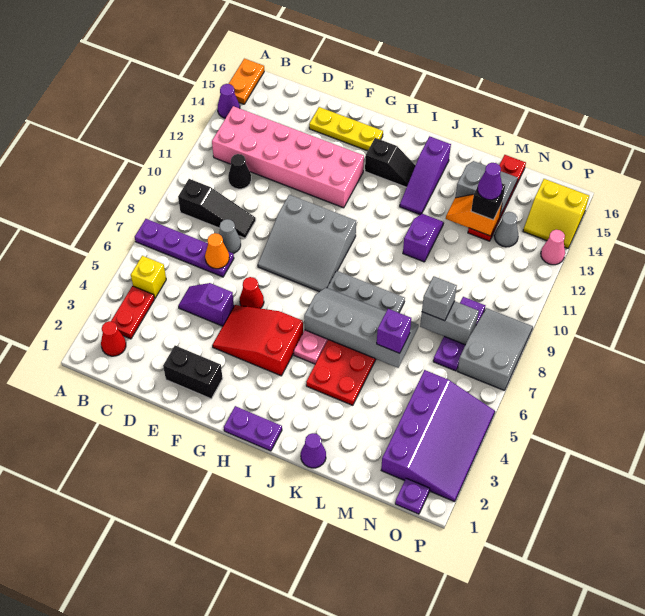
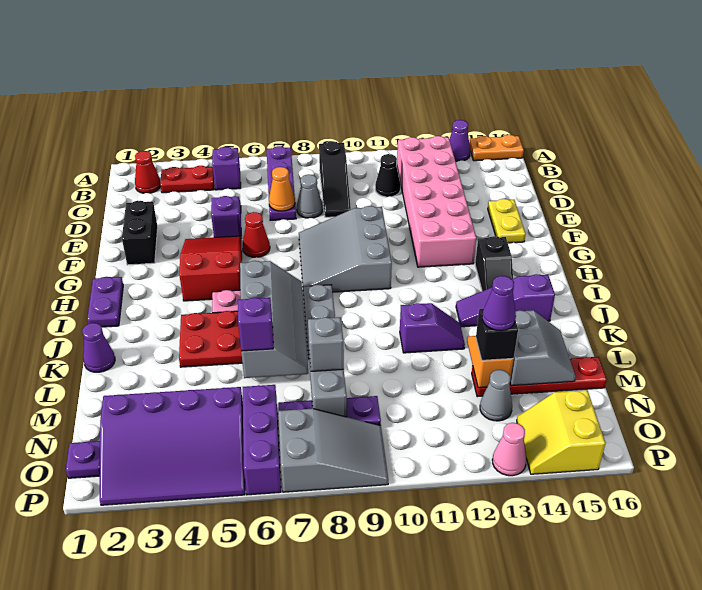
yellow brick B5 level 1 -> purple brick B5 level 1
yellow plate E15:G15 level 1 -> yellow plate E15:F15 level 1
none -> purple brick N6:P6 level 1

